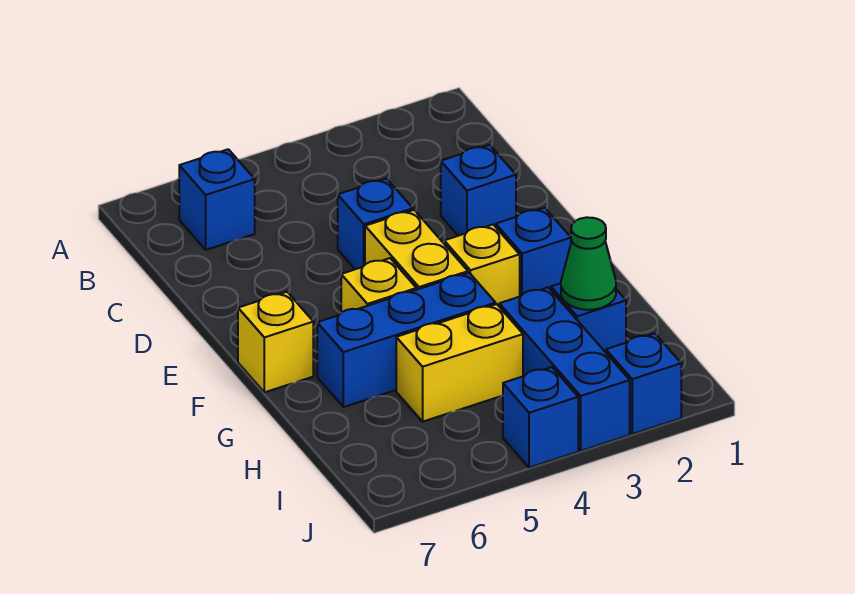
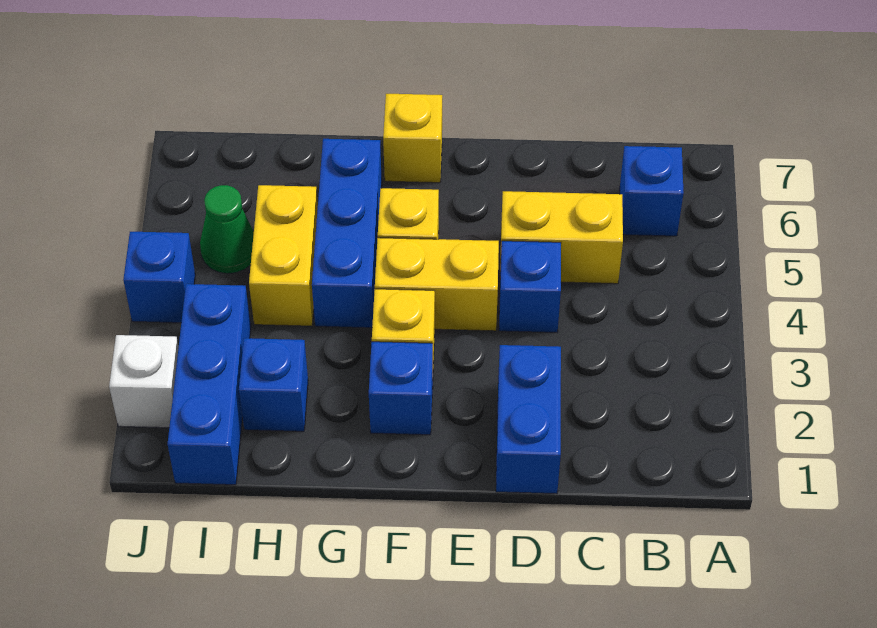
none -> yellow brick C5:D5 level 1
blue brick D2 level 1 -> blue brick D1:D2 level 1
green cone H2 level 2 -> green cone I5 level 1
blue brick H3:J3 level 1 -> blue brick I1:I3 level 1
blue brick J2 level 1 -> white brick J2 level 1

